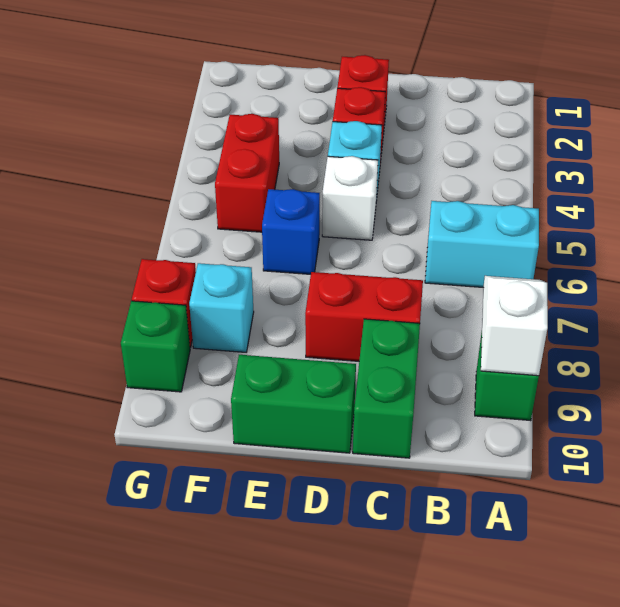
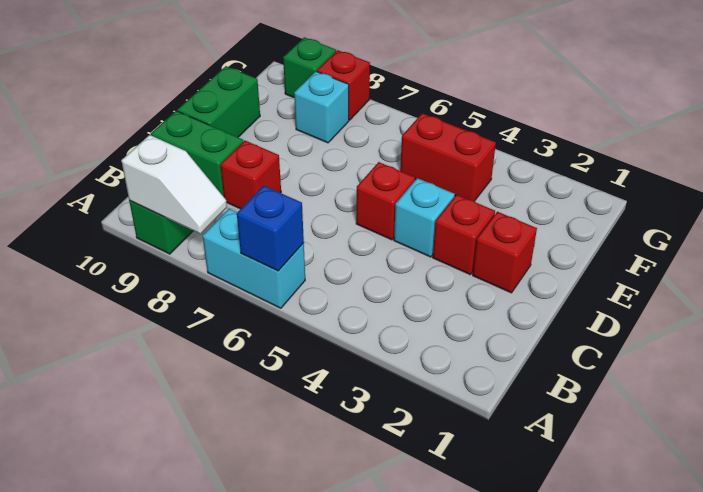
cyan brick A6:B6 level 1 -> cyan brick A6:A7 level 1
red brick C8:D8 level 1 -> red brick C8 level 1
white brick D5 level 1 -> red brick D5 level 1
blue brick E6 level 1 -> blue brick A6 level 2

